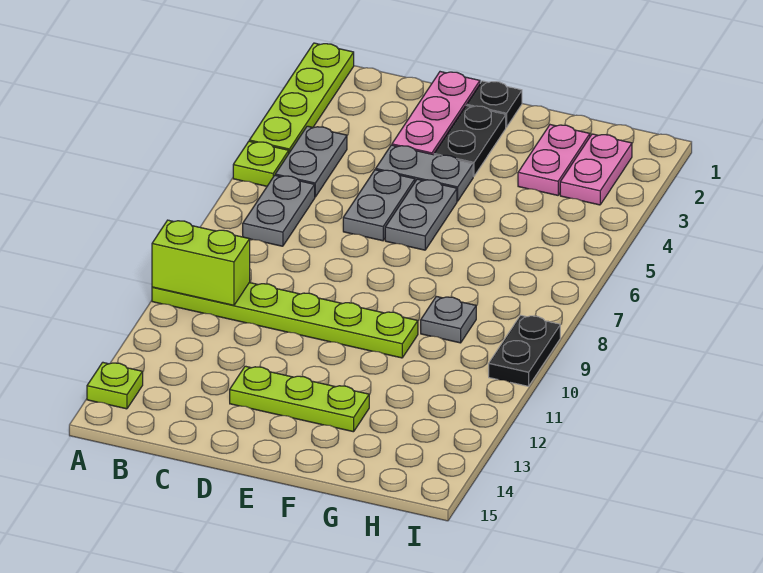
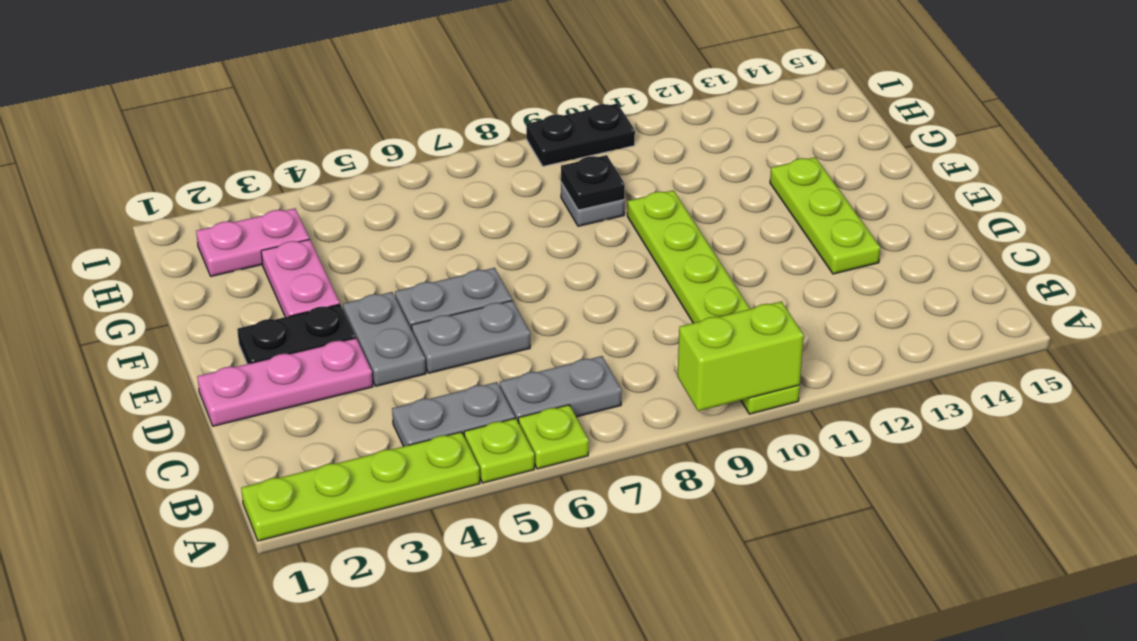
lime brick A10:B10 level 2 -> lime brick A9:A10 level 2
lime plate A14 level 1 -> lime plate A6 level 1
black plate E1 level 1 -> black plate G9 level 2
pink plate G2:G3 level 1 -> pink plate F3:G3 level 1

